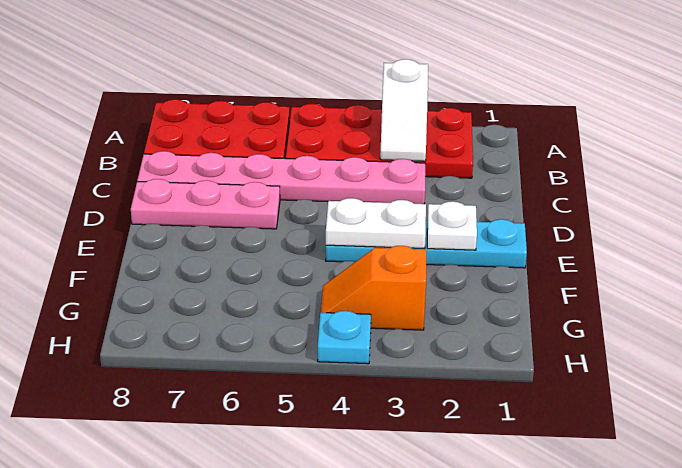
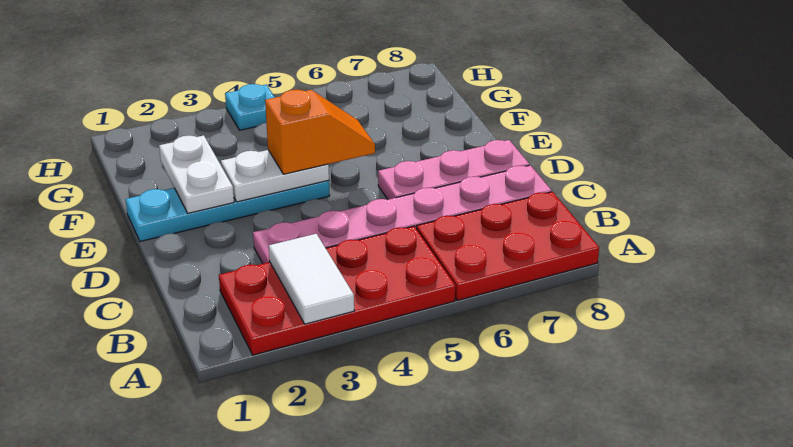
white slope A3:B3 level 2 top A -> white tile A3:B3 level 2
white plate E2 level 2 -> white plate E2:F2 level 2
orange slope G3:G4 level 1 top 3 -> orange slope E4:E5 level 3 top 4

